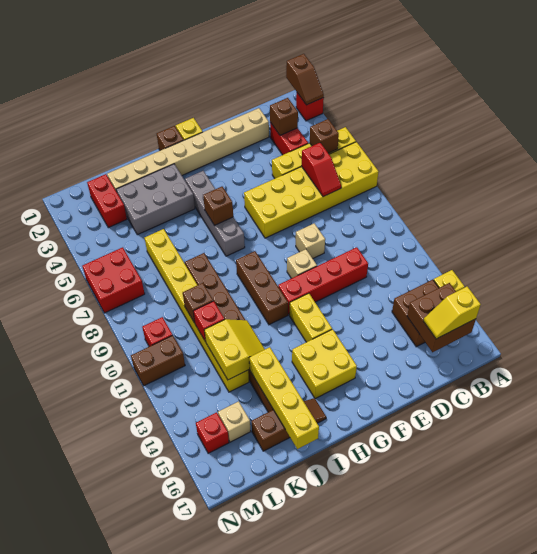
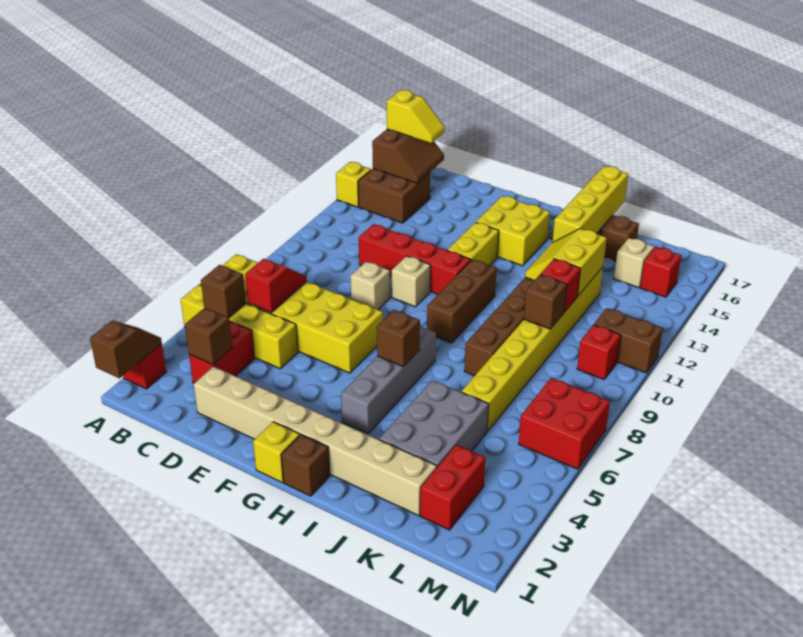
brown brick B15:C16 level 2 -> brown slope B15:C16 level 2 top B
grey brick I3:K4 level 1 -> grey brick J3:K5 level 1

